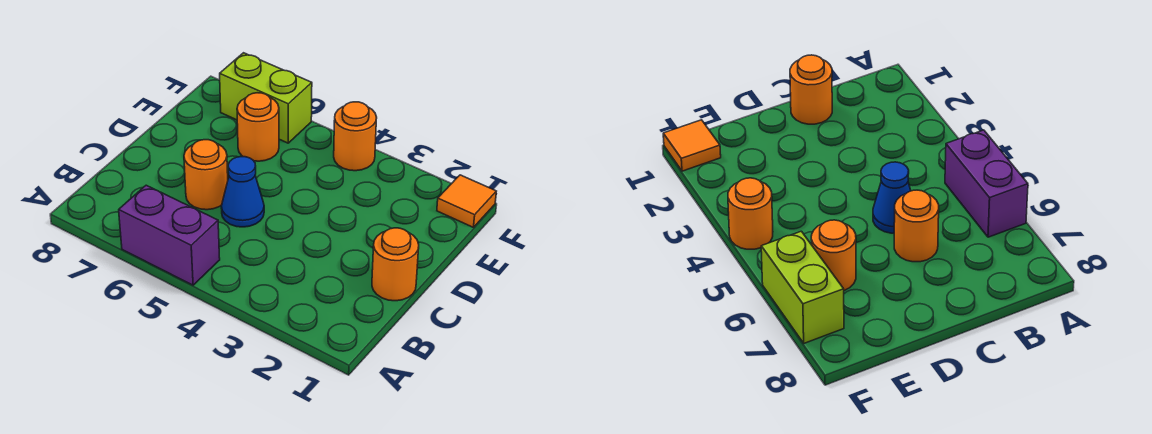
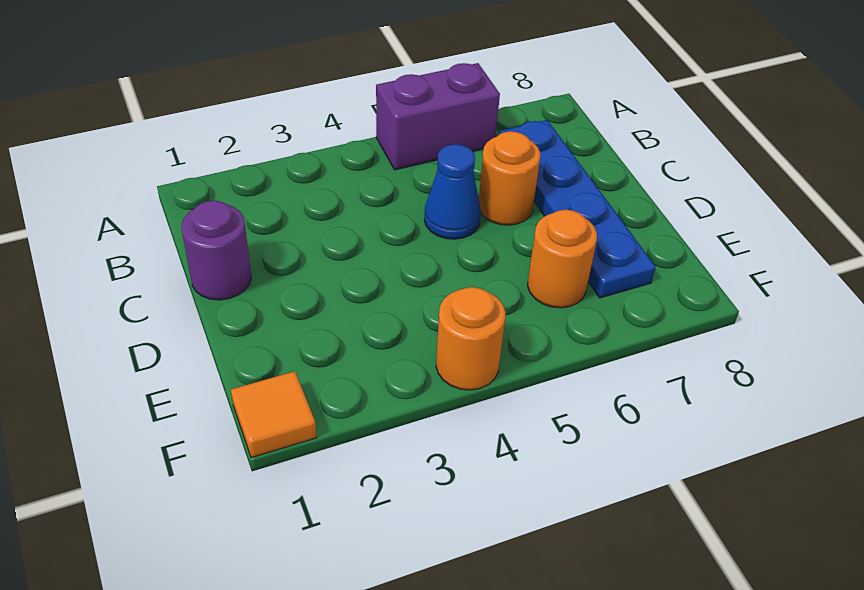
none -> blue plate B7:E7 level 1
orange round brick C1 level 1 -> purple round brick C1 level 1
lime brick F6:F7 level 1 -> none

